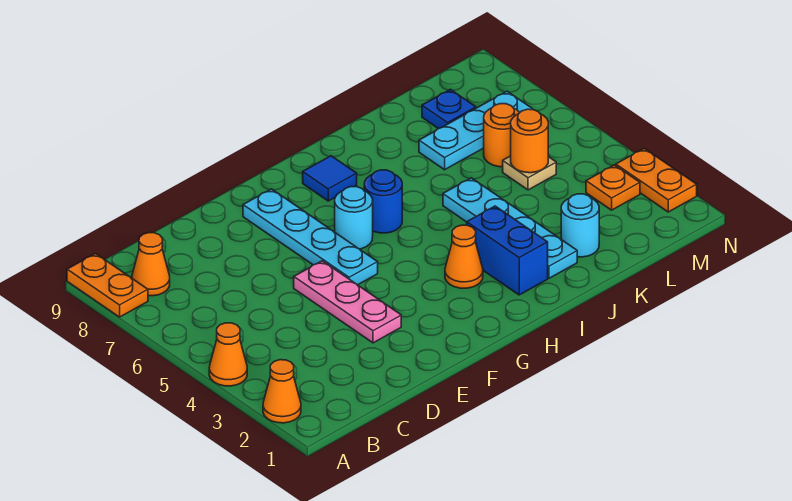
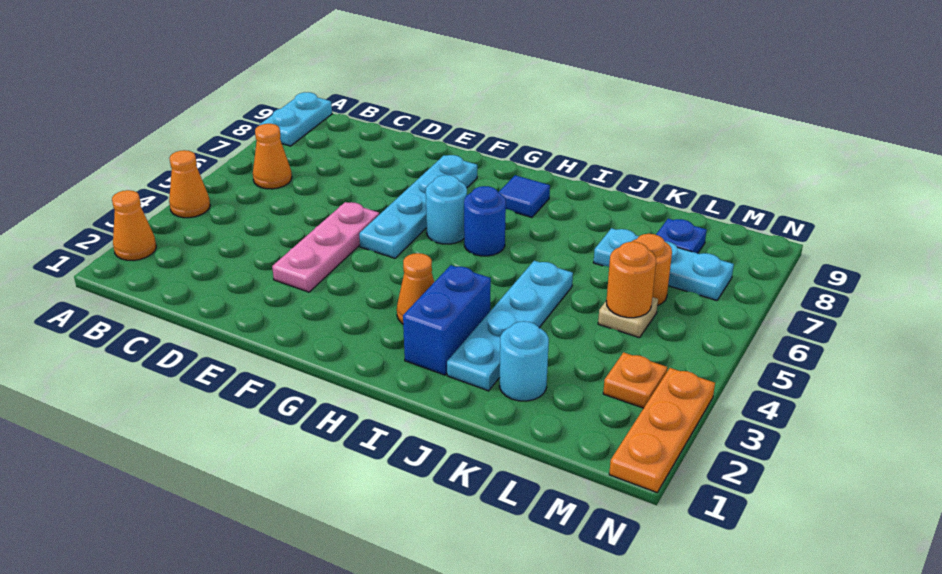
orange plate A8:A9 level 1 -> cyan plate A8:A9 level 1
orange cone B8 level 1 -> orange cone B6 level 1
orange plate N2:N3 level 1 -> orange plate N1:N3 level 1

